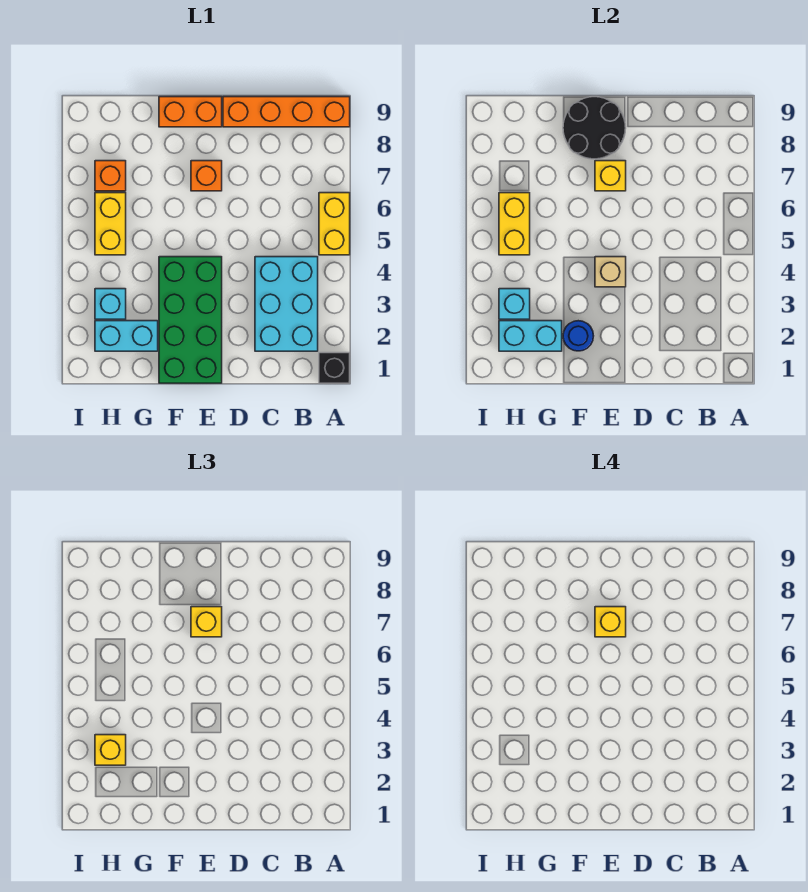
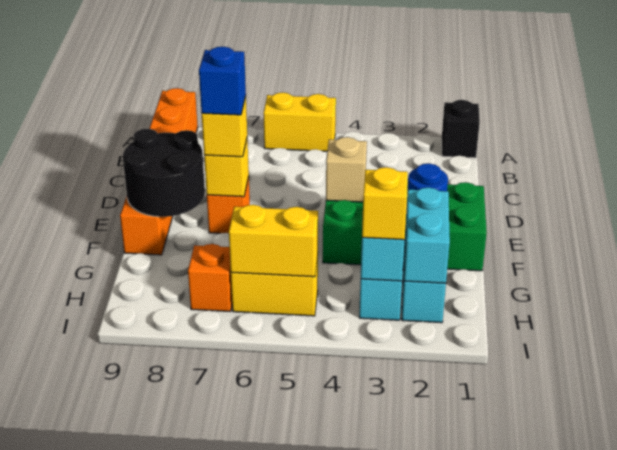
cyan brick B2:C4 level 1 -> none
yellow brick E7 level 4 -> blue brick E7 level 4

